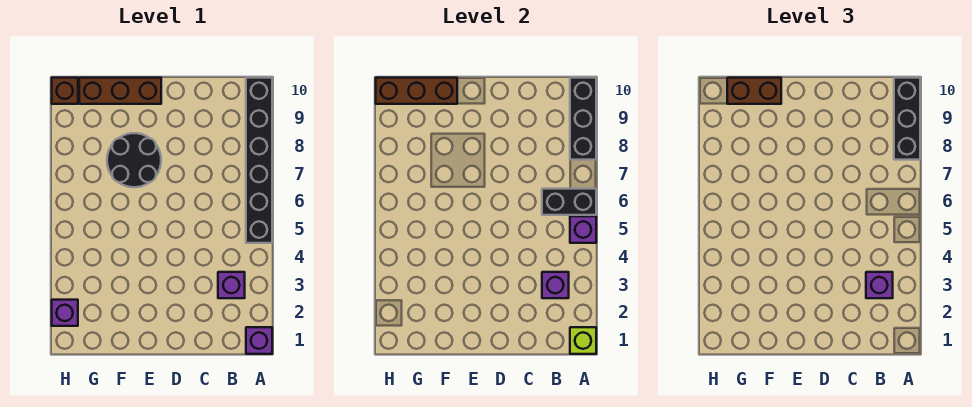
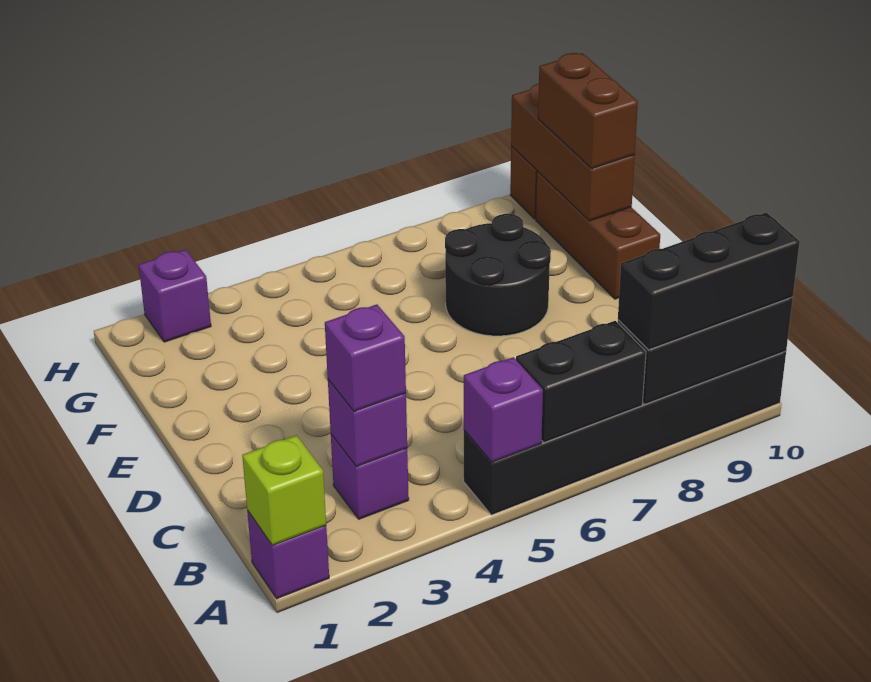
black brick A6:B6 level 2 -> black brick A6:A7 level 2

